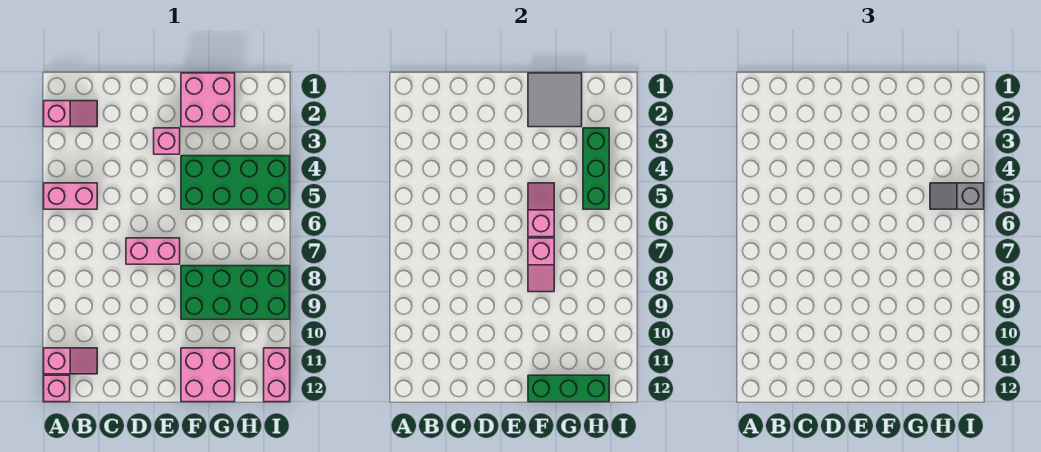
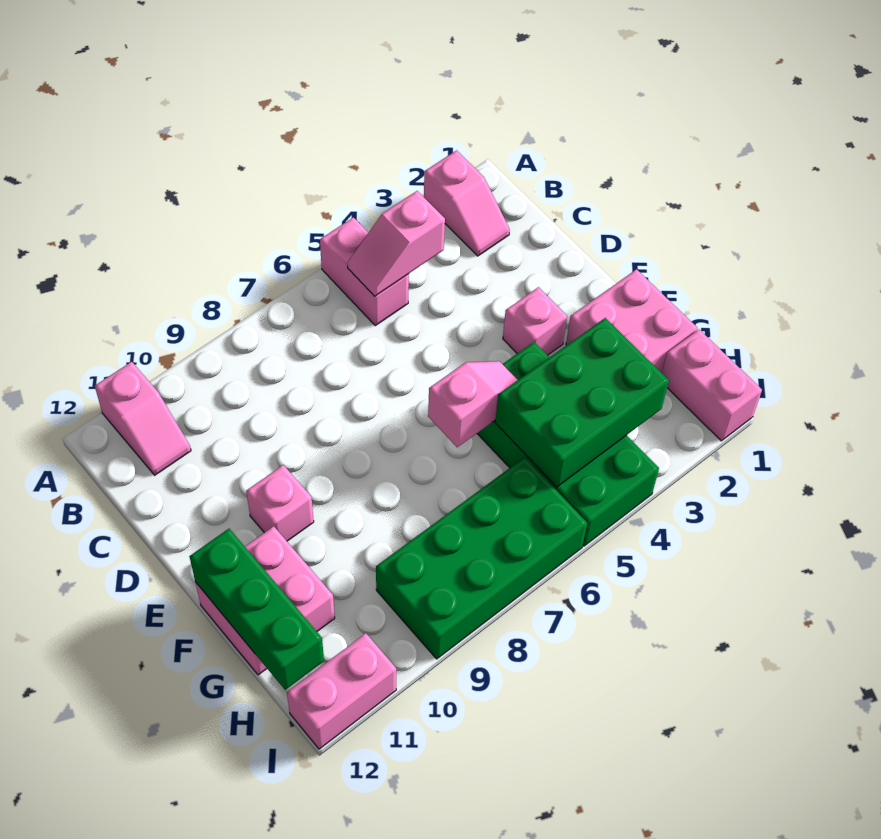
pink brick A12 level 1 -> pink brick E10 level 1
pink brick D7:E7 level 1 -> pink brick H1:I1 level 1
grey tile F1:G2 level 2 -> none
pink slope F7:F8 level 2 top 7 -> pink slope B4:B5 level 2 top 4
green brick F8:I9 level 1 -> green brick H6:I9 level 1
green brick H3:H5 level 2 -> green brick G3:H5 level 2
grey slope H5:I5 level 3 top I -> none

